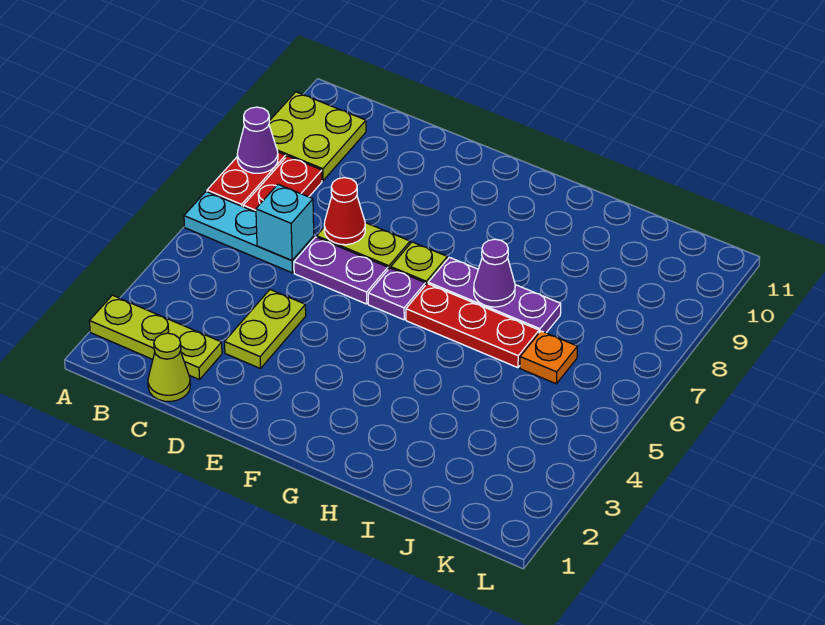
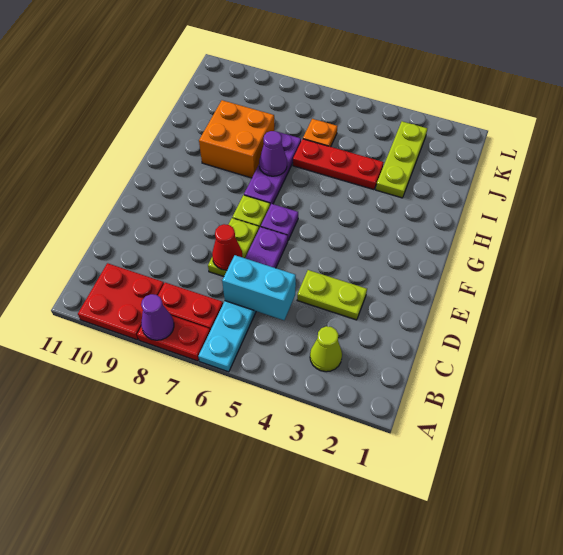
lime plate A2:C2 level 1 -> lime plate I3:K3 level 1
lime plate A9:B10 level 1 -> red plate A9:B10 level 1
lime cone C1 level 1 -> lime cone B3 level 1
cyan brick C6 level 2 -> cyan brick C5:C6 level 2
red plate G6:I6 level 1 -> red plate I4:I6 level 1
none -> orange brick H8:I9 level 1

